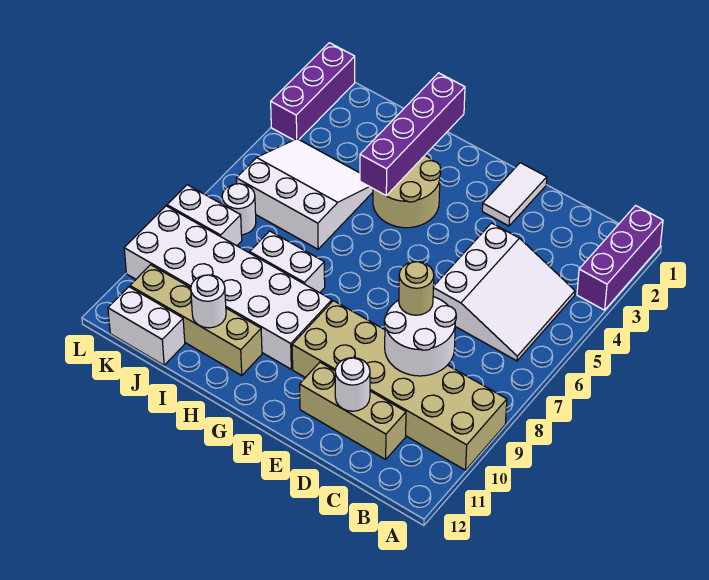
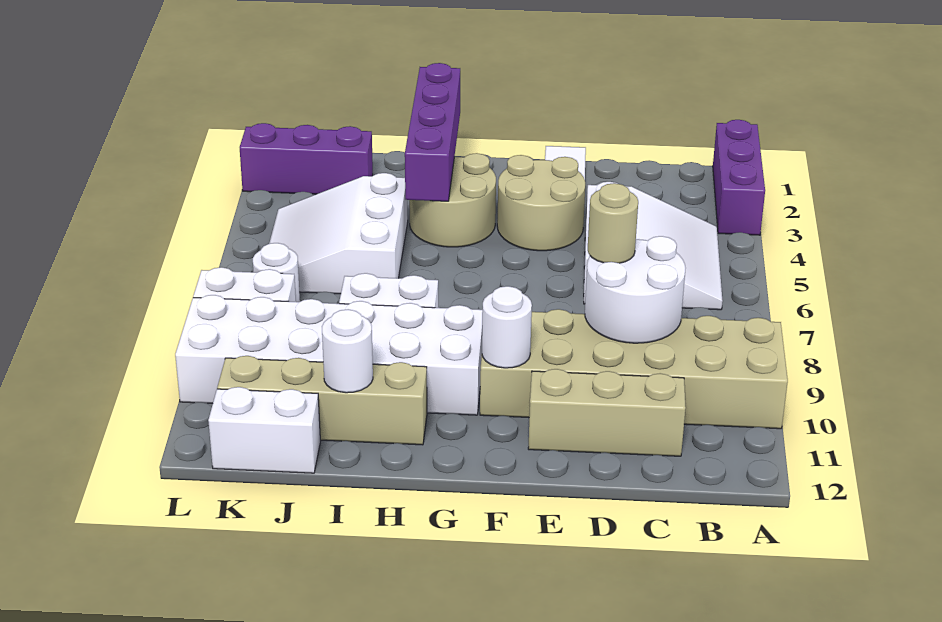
white round brick D11 level 2 -> white round brick F10 level 2
none -> tan round brick E3:F4 level 1
white slope I4:K6 level 1 top 6 -> white slope I4:K6 level 1 top I
purple brick L1:L3 level 1 -> purple brick J2:L2 level 1

